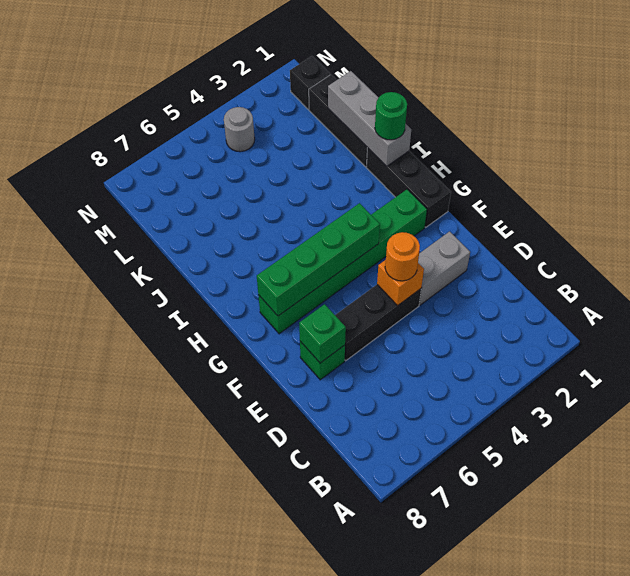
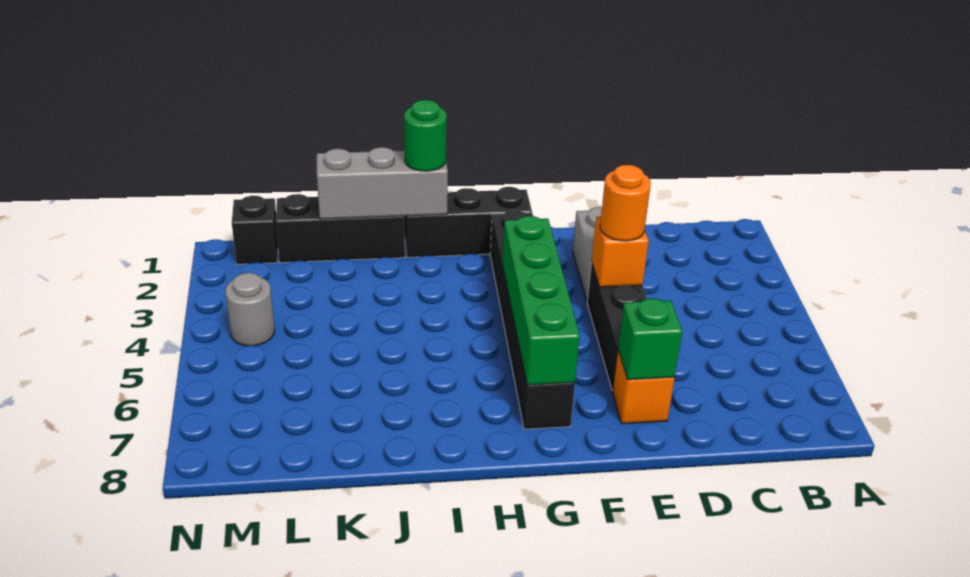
green brick E7 level 1 -> orange brick E7 level 1
green brick G2:G7 level 1 -> black brick G2:G7 level 1

